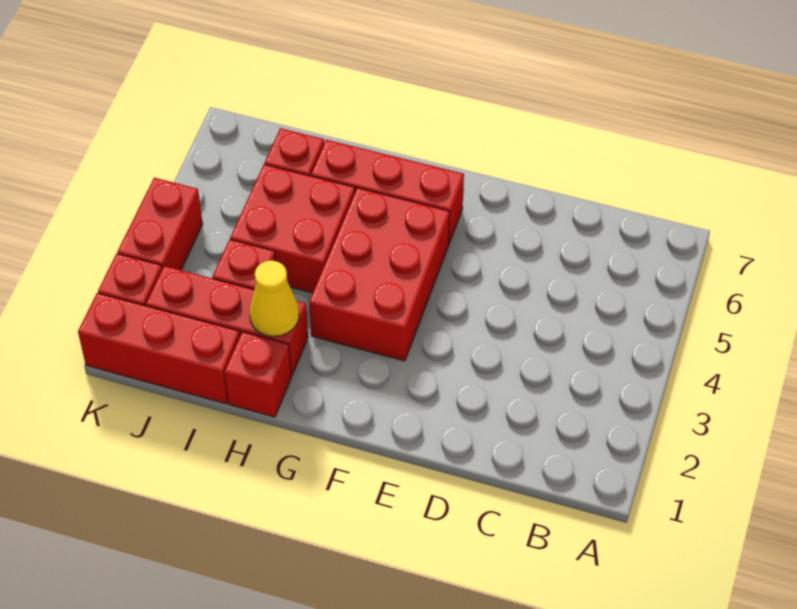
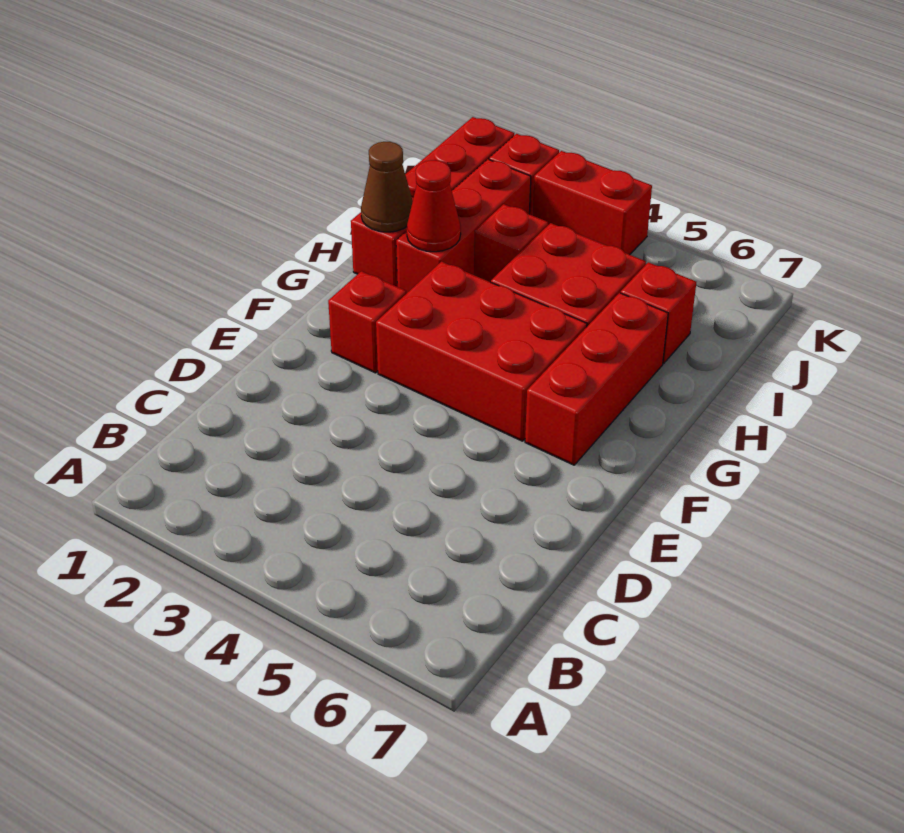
none -> red brick F2 level 1
none -> brown cone H1 level 2
yellow cone H2 level 2 -> red cone H2 level 2

